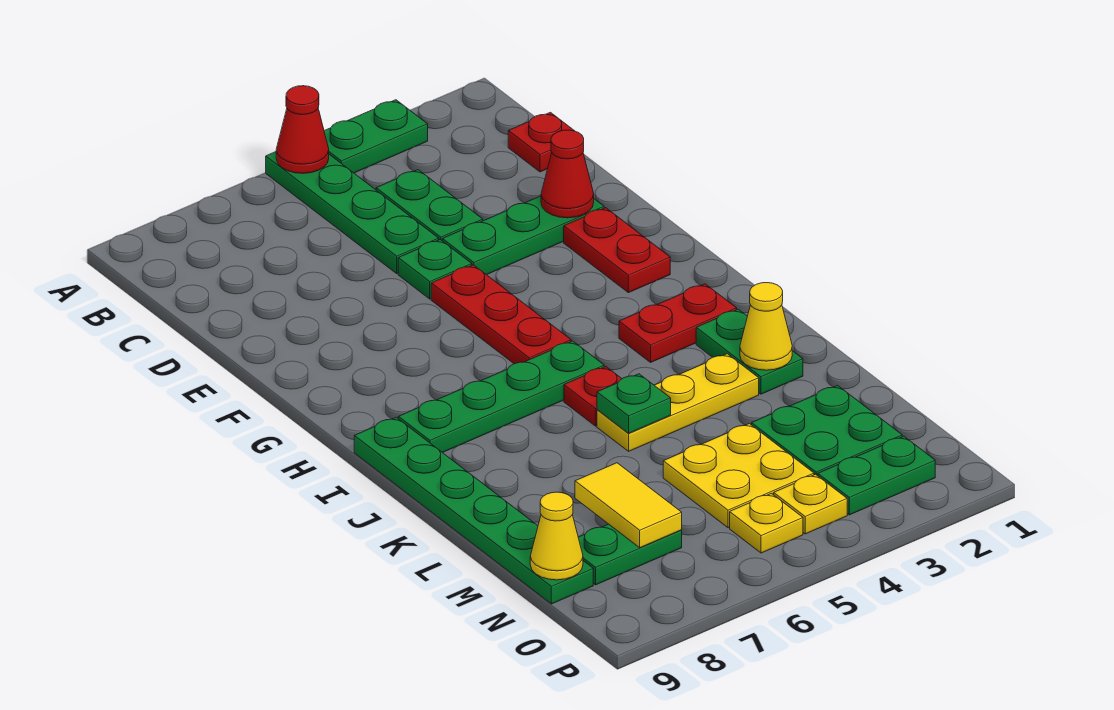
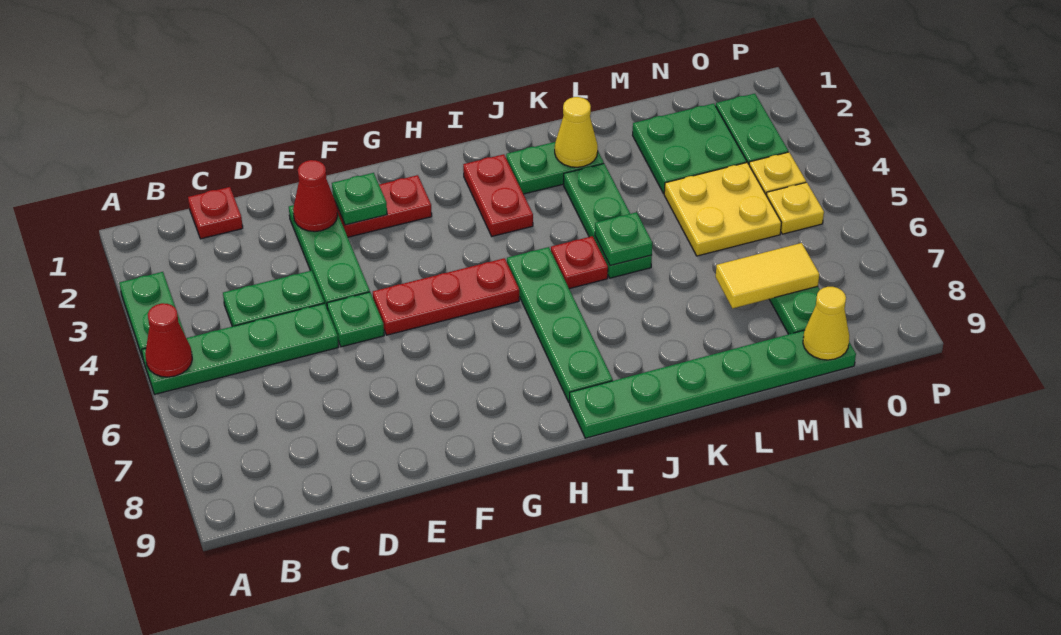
none -> green plate F2 level 2
yellow plate K3:K5 level 1 -> green plate K3:K5 level 1

